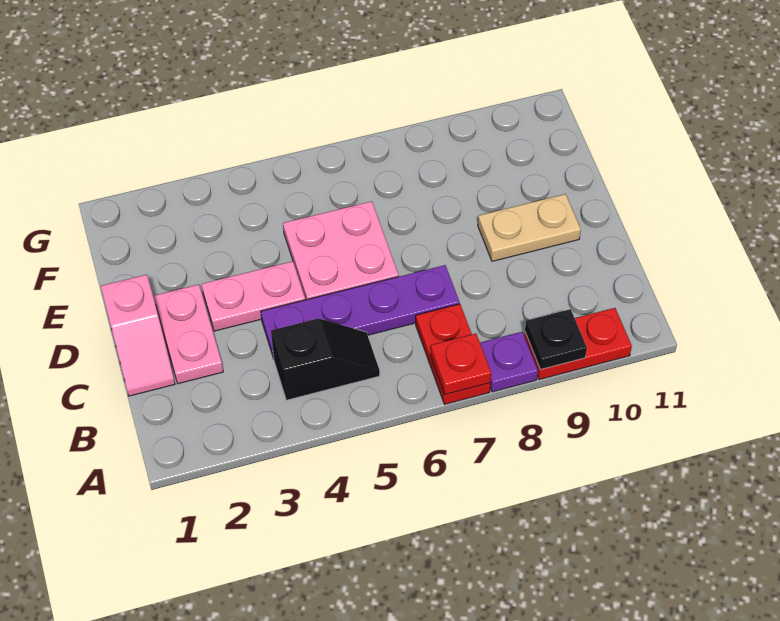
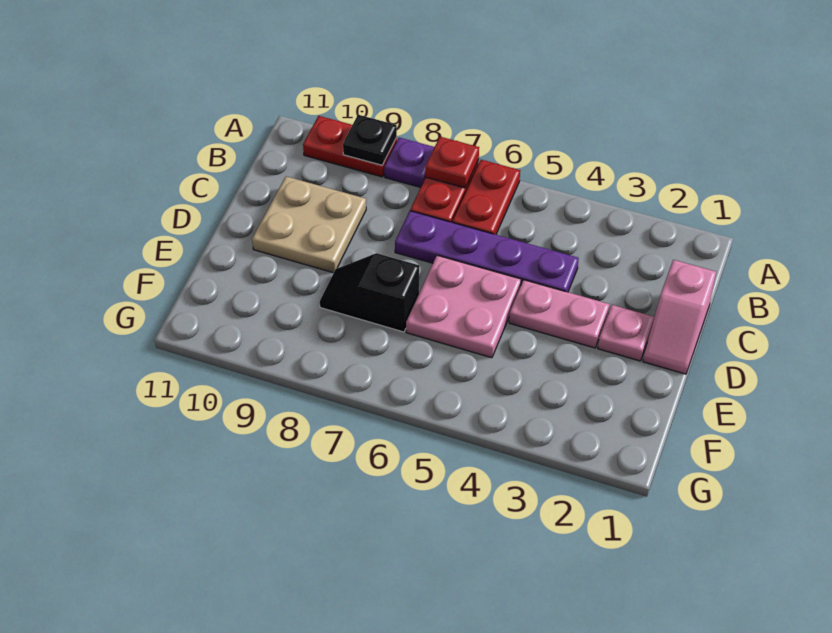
none -> red plate A6:B6 level 1
black slope B4:B5 level 1 top 4 -> black slope E7:E8 level 1 top 7
pink slope C1:D1 level 1 top D -> pink slope C1:D1 level 1 top C
pink plate C2:D2 level 1 -> pink plate D2 level 1
tan plate D9:D10 level 1 -> tan plate C9:D10 level 1

